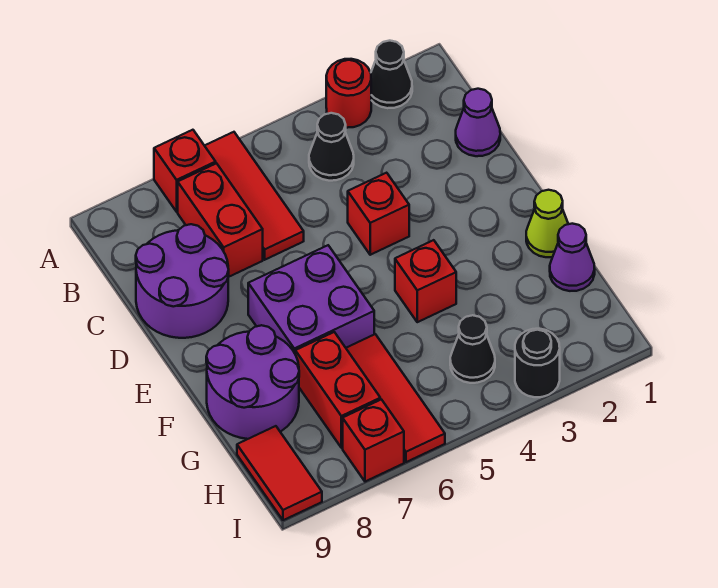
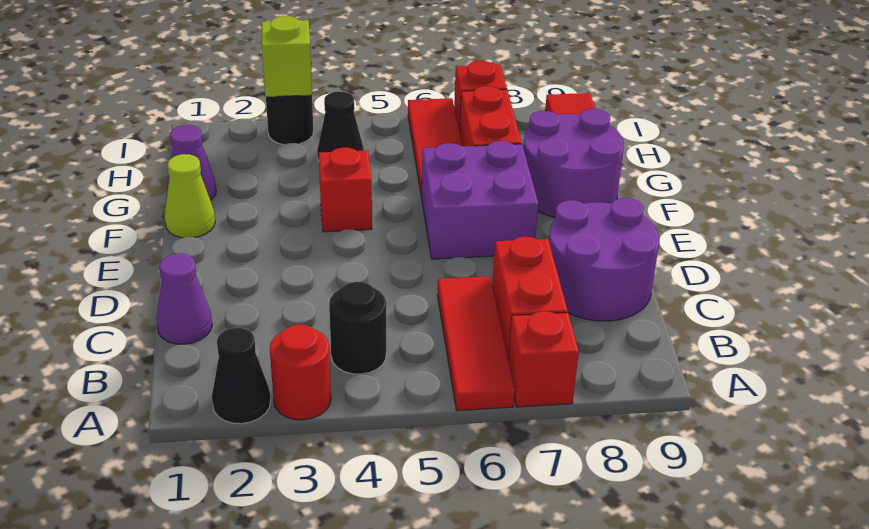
black cone B4 level 1 -> black round brick B4 level 1
red brick D4 level 1 -> none
none -> lime brick I3 level 2

